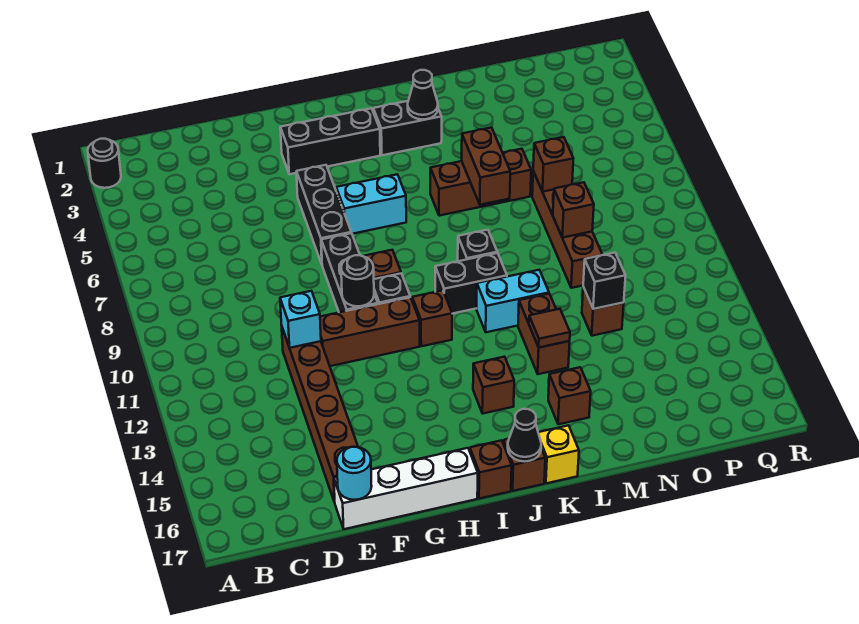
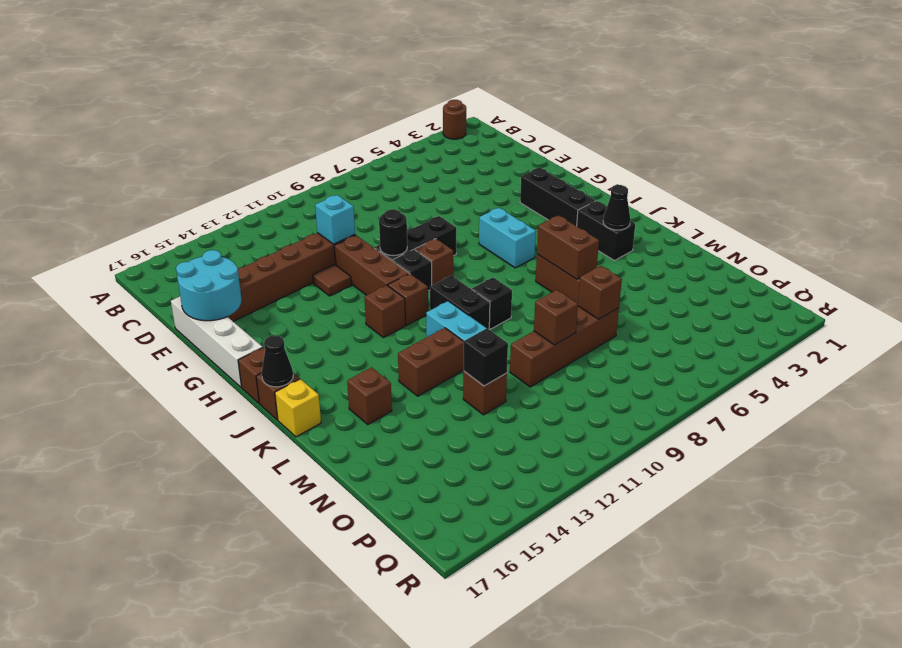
black round brick A2 level 1 -> brown round brick A2 level 1
cyan round brick E17 level 2 -> cyan round brick E16:F17 level 2
black brick G5:G7 level 1 -> none
brown brick J14 level 1 -> brown brick I12 level 1
brown brick L6:L7 level 2 -> brown brick K6:L6 level 2
brown tile L13 level 2 -> brown tile F12 level 1

